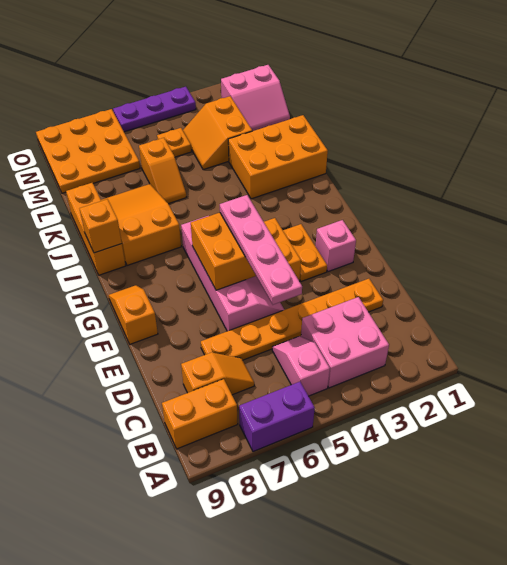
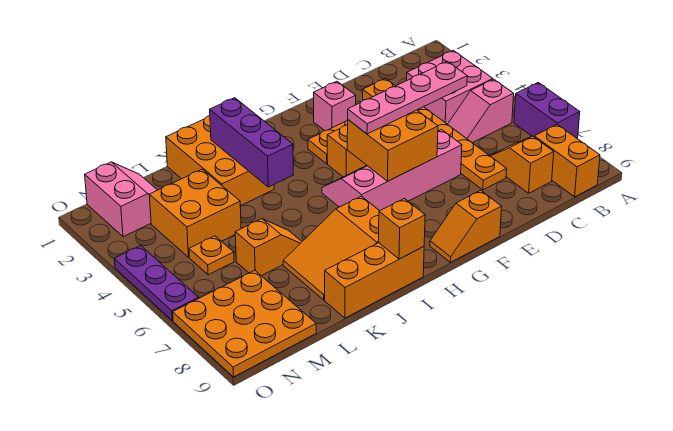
none -> purple brick J2:J4 level 2
orange slope L3:M4 level 1 top 3 -> orange brick L3:M4 level 1

